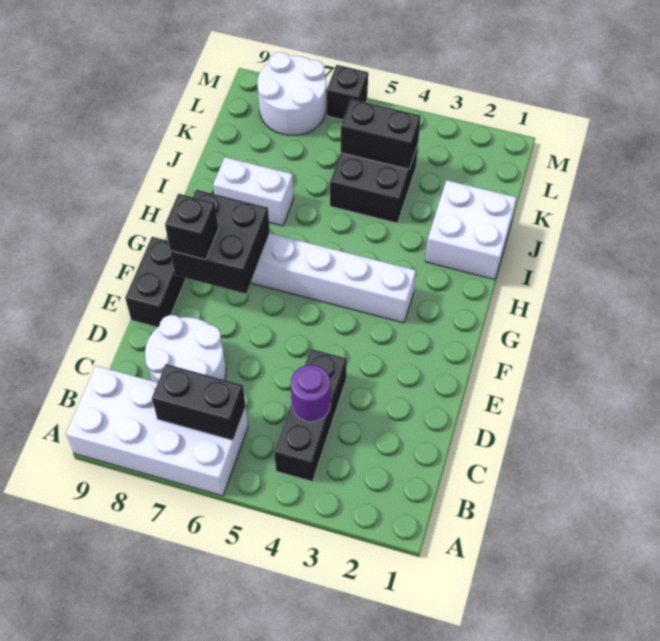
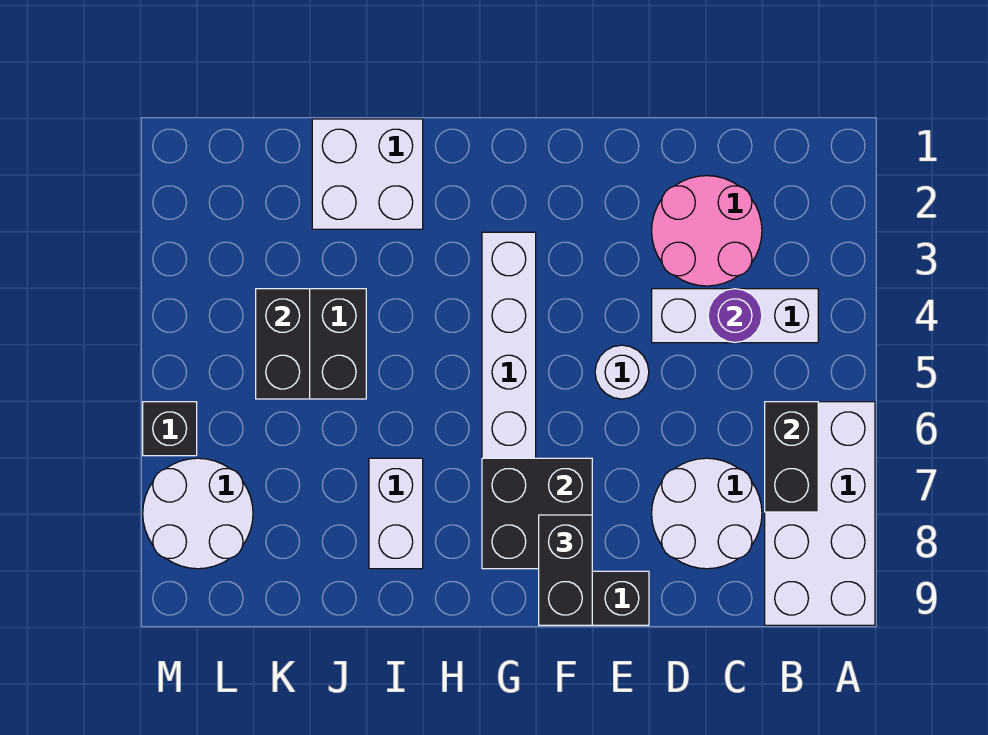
black brick B4:D4 level 1 -> white brick B4:D4 level 1
none -> pink round brick C2:D3 level 1
none -> white round brick E5 level 1
black brick F8 level 3 -> black brick F8:F9 level 3

